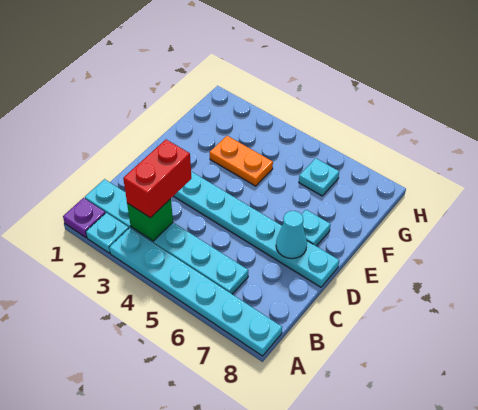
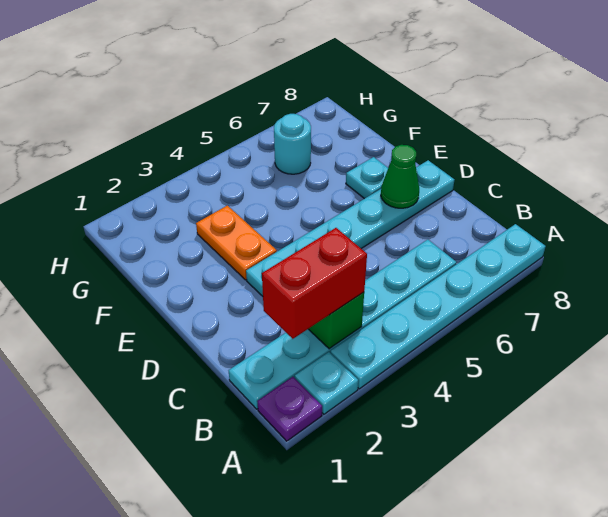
red brick B3:C3 level 3 -> red brick B2:B3 level 3
cyan cone D7 level 2 -> green cone D7 level 2
orange plate F3:F4 level 1 -> orange plate E3:F3 level 1
cyan plate G6 level 1 -> cyan round brick G6 level 1

